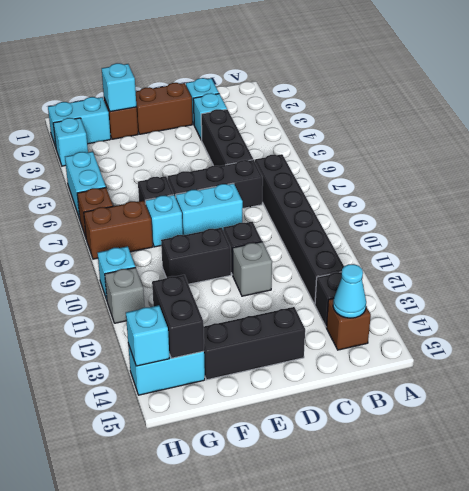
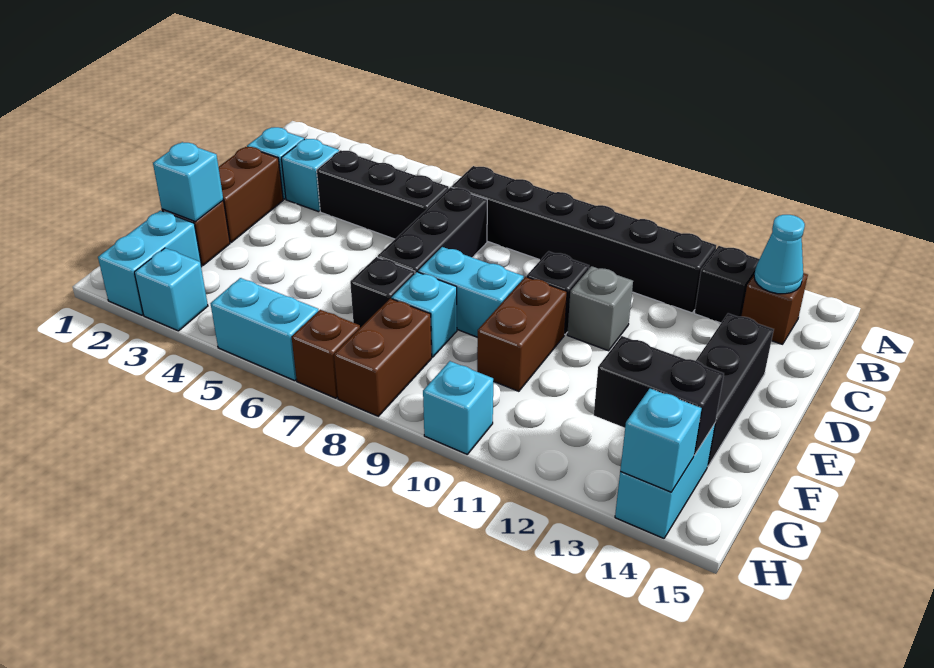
cyan brick D8:E8 level 1 -> cyan brick E8:E9 level 1
black brick E10:F10 level 1 -> brown brick E10:F10 level 1
grey brick H11 level 1 -> none

